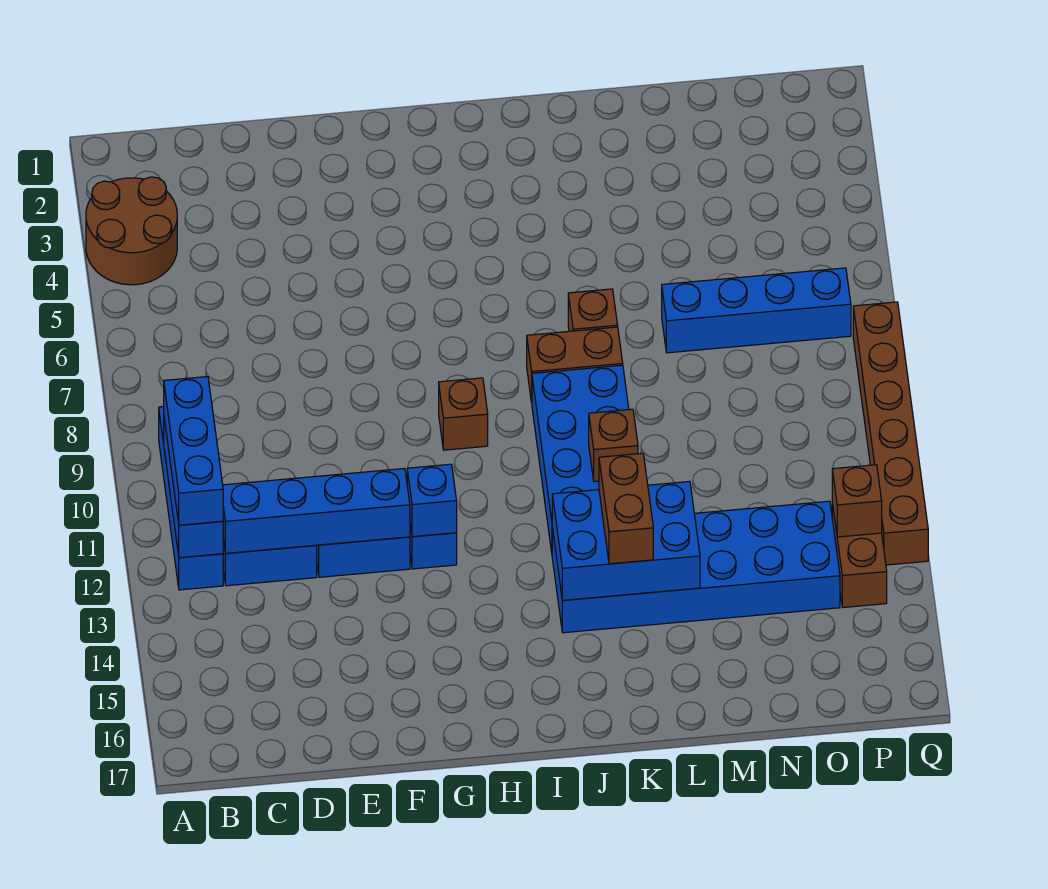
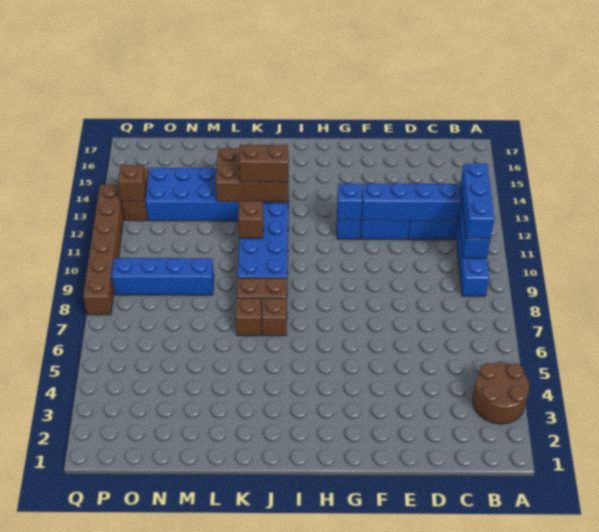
brown brick H9 level 1 -> brown brick J7 level 1
blue brick J13:L14 level 2 -> brown brick J13:L14 level 2
brown brick K13:K14 level 3 -> brown brick J13:K13 level 3
blue brick M7:P7 level 1 -> blue brick M9:P9 level 1

